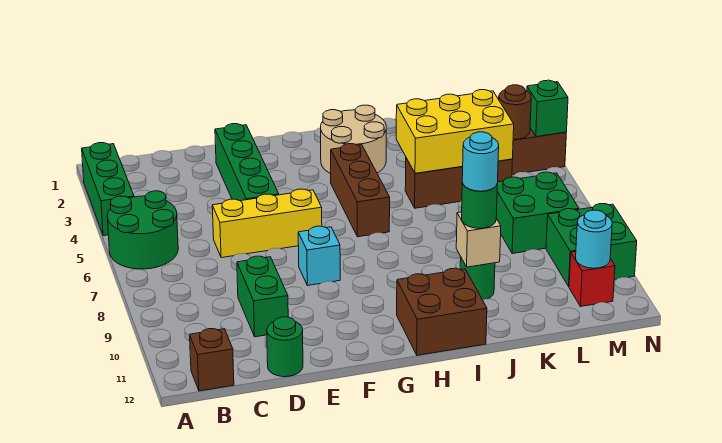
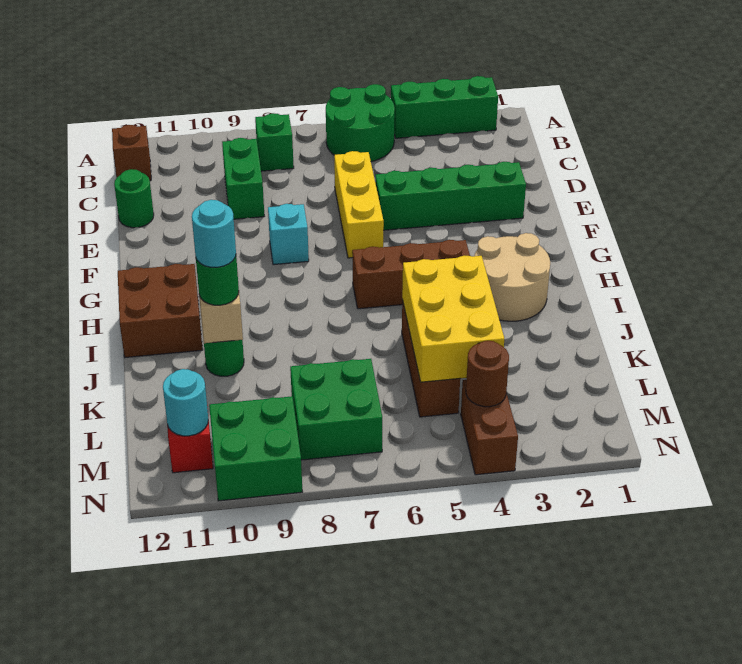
green brick D9:D10 level 1 -> green brick C9:D9 level 1
green brick N4 level 2 -> green brick B8 level 1

